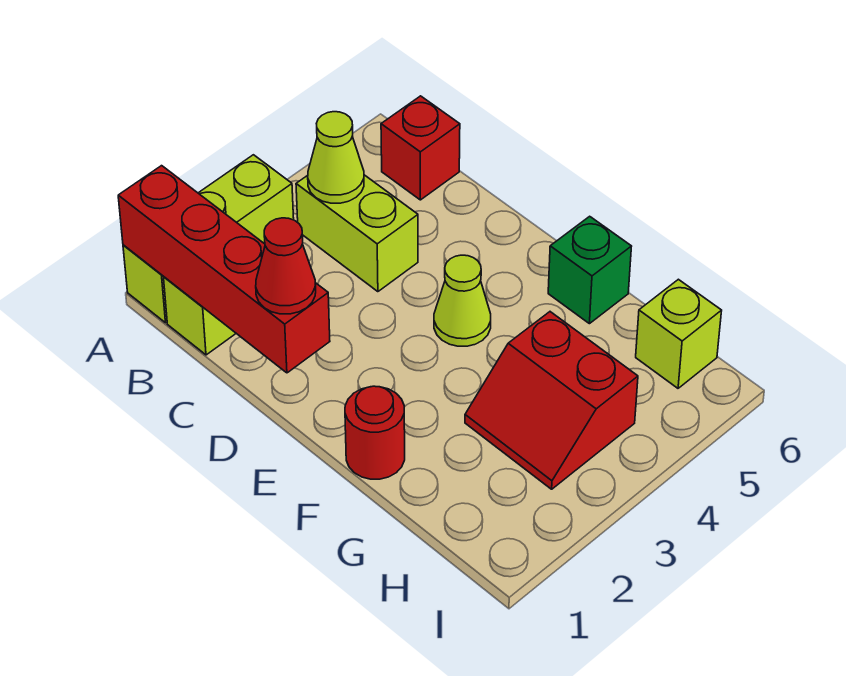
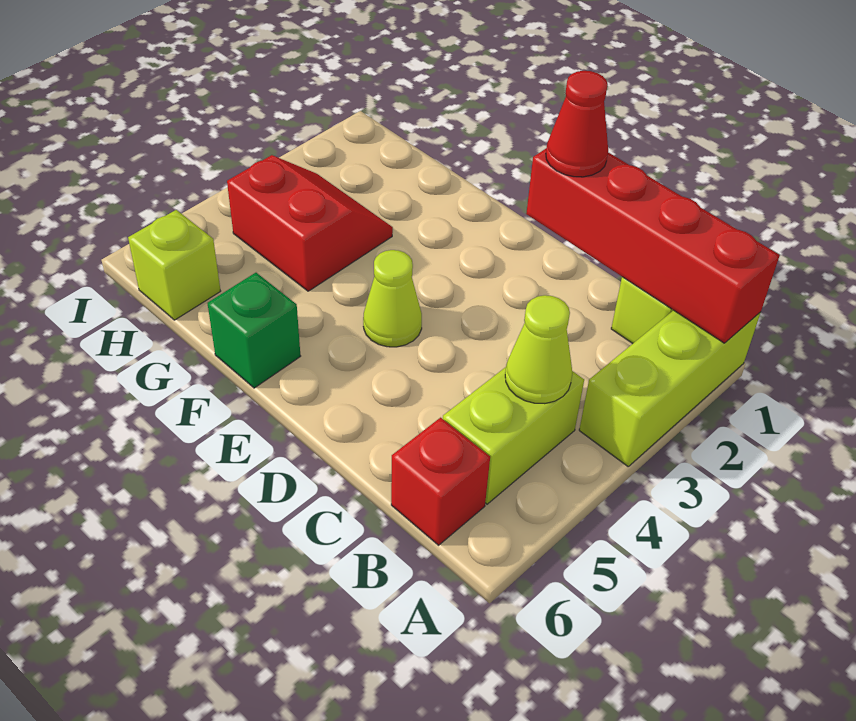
lime brick B4:C4 level 1 -> lime brick B4:B5 level 1
red round brick F1 level 1 -> none

